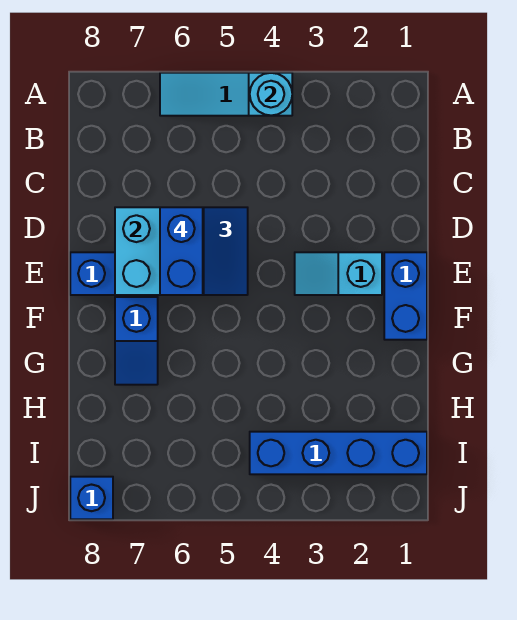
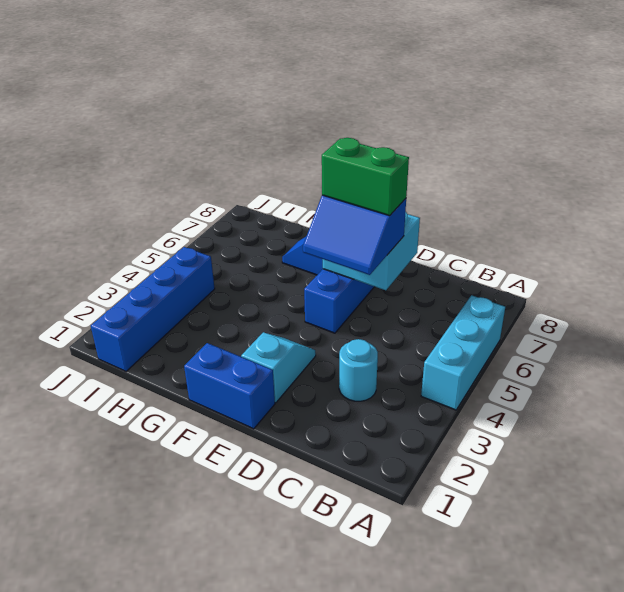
cyan slope A4:A6 level 1 top 4 -> cyan brick A4:A6 level 1
cyan round brick A4 level 2 -> cyan round brick C3 level 1
blue brick D6:E6 level 4 -> green brick D6:E6 level 4
blue brick J8 level 1 -> none

